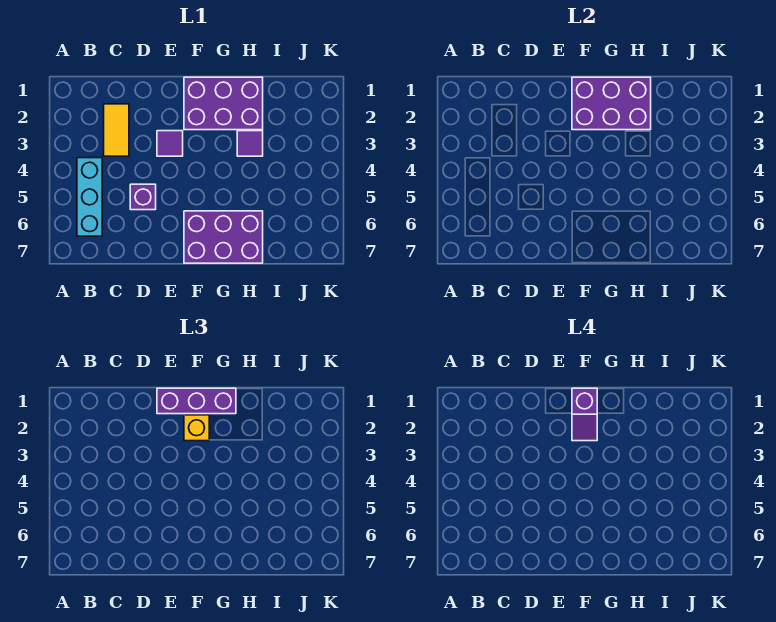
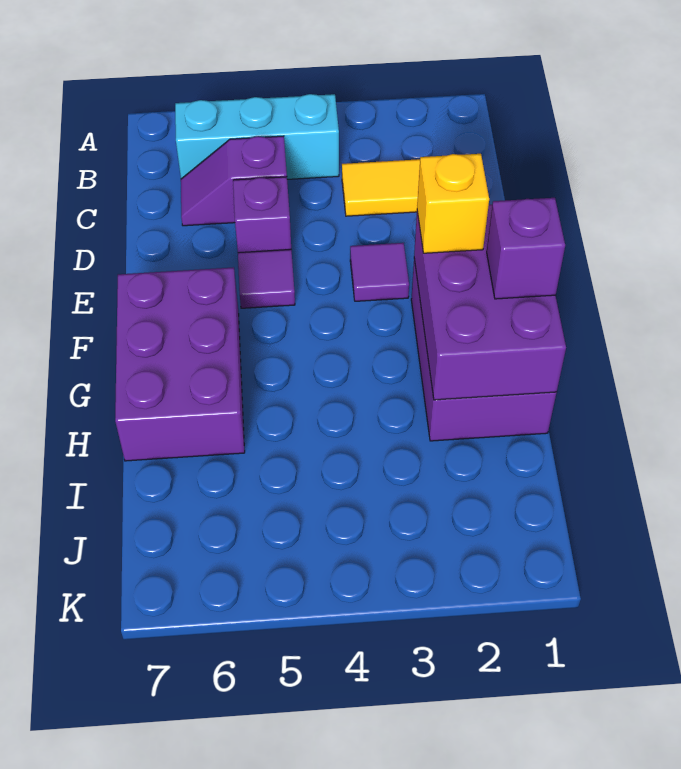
purple brick E1:G1 level 3 -> purple brick G1 level 3
purple slope F1:F2 level 4 top 1 -> purple slope C5:C6 level 1 top 5
purple tile H3 level 1 -> purple tile E5 level 1

